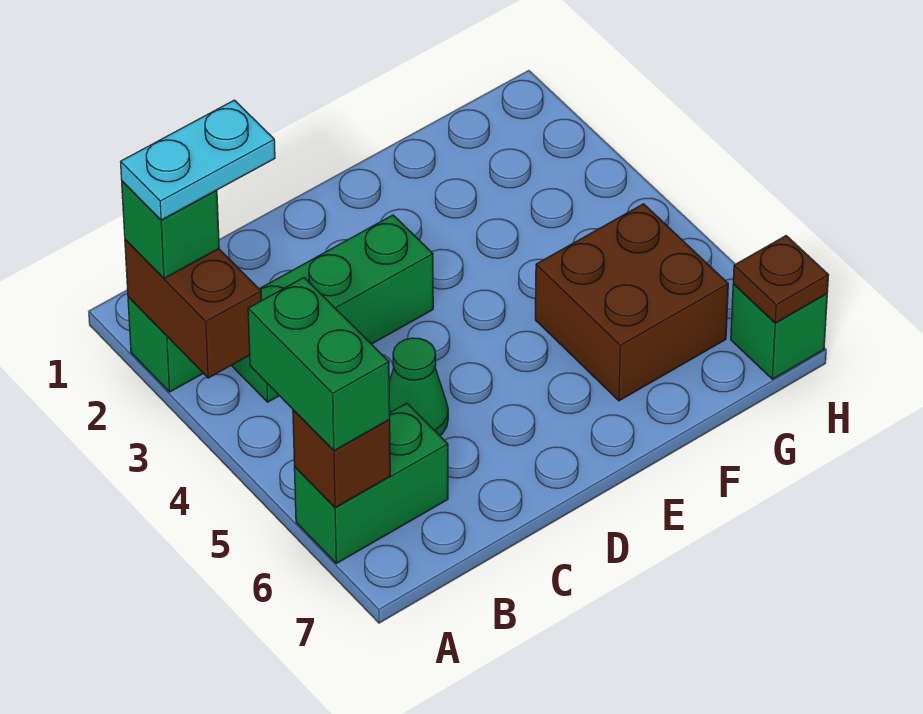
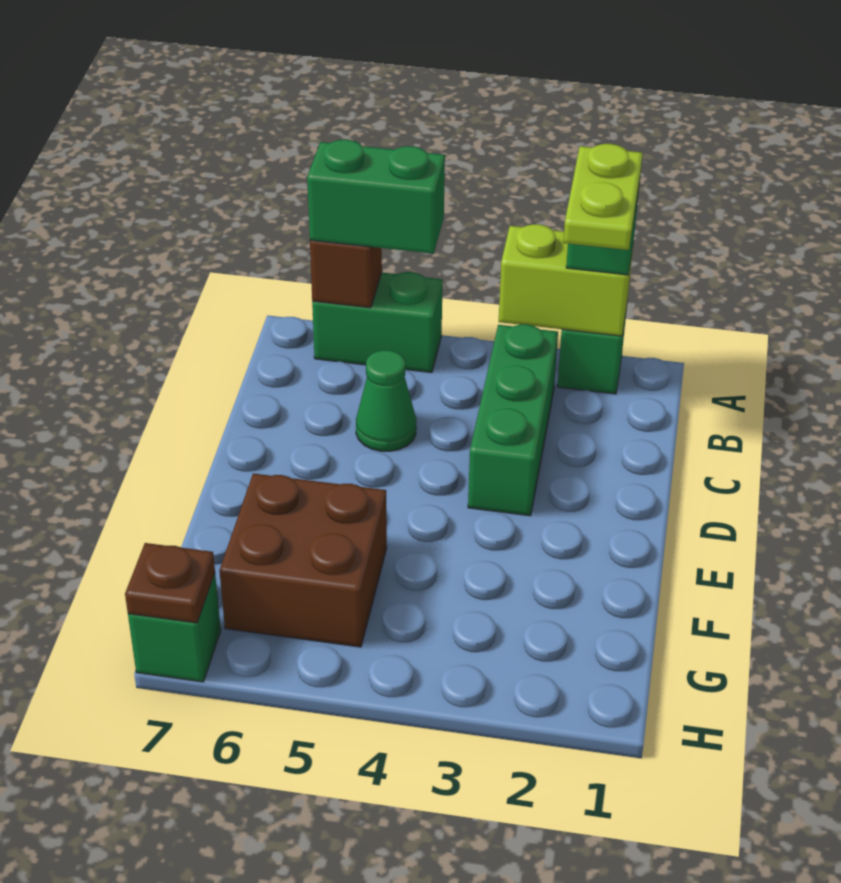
brown brick A2:A3 level 2 -> lime brick A2:A3 level 2
cyan plate A2:B2 level 4 -> lime plate A2:B2 level 4
green brick A6:B6 level 1 -> green brick A5:A6 level 1

